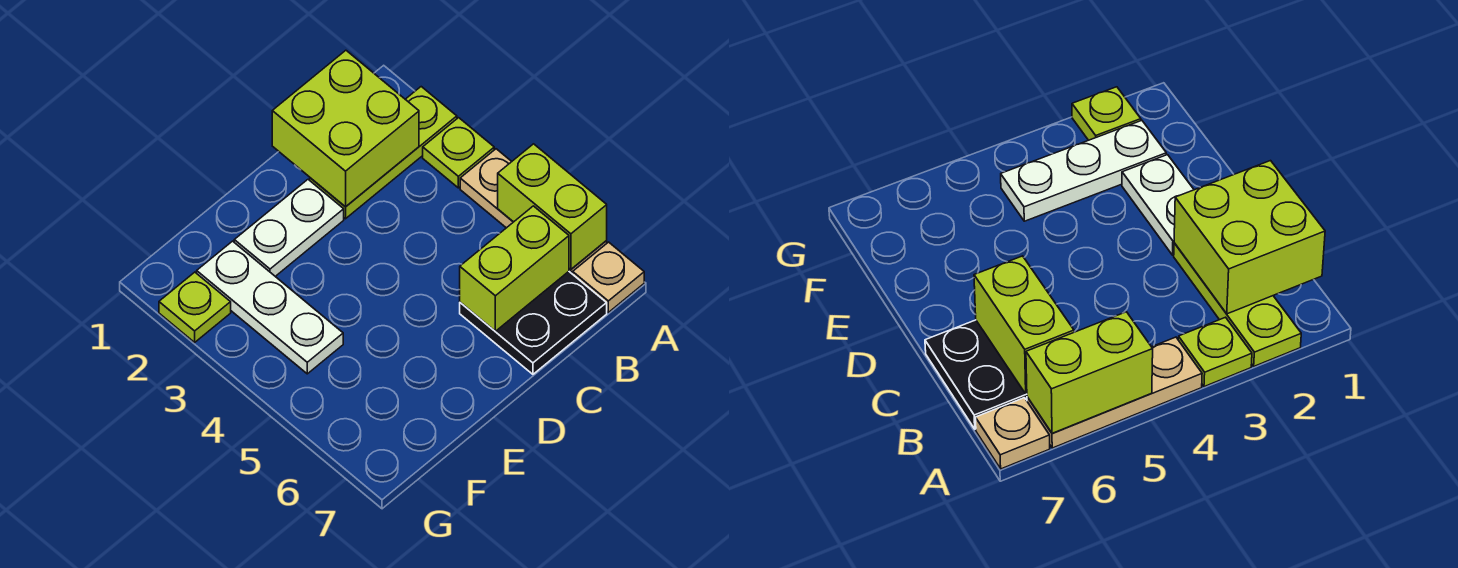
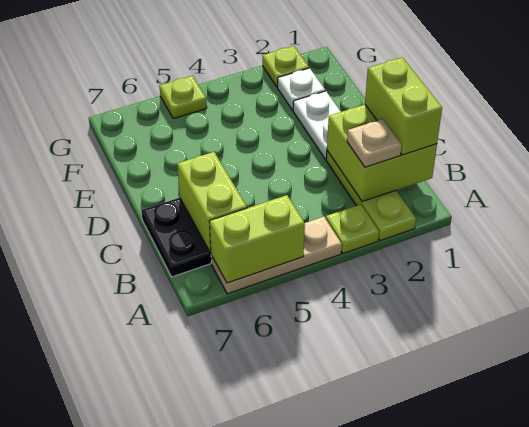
tan plate A7 level 1 -> tan plate B2 level 3
none -> lime brick B1:C1 level 3
white plate F2:F4 level 1 -> white plate F2 level 1
none -> lime plate G5 level 1

